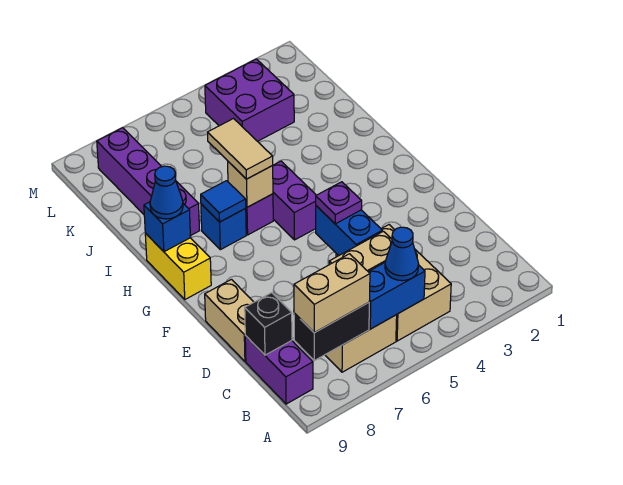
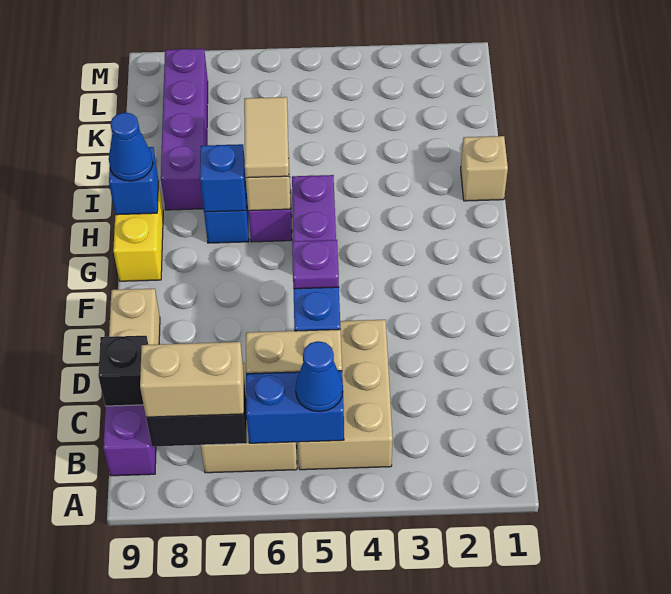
blue tile H7 level 2 -> blue brick H7 level 2
none -> tan brick I1 level 1
purple brick K3:L4 level 1 -> none

